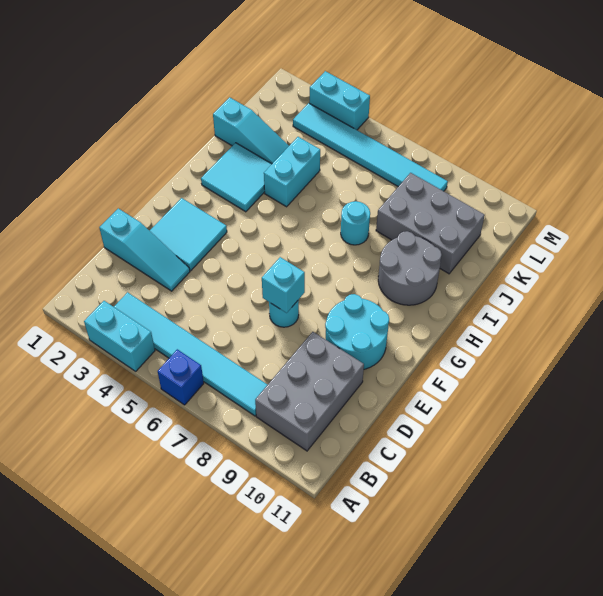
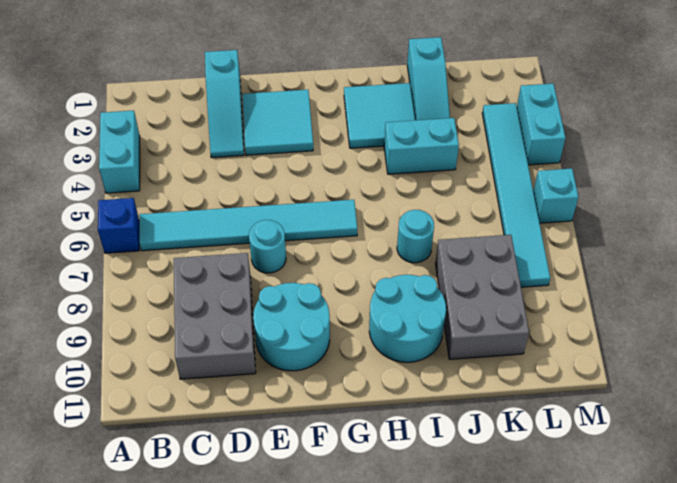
cyan tile B3:B8 level 1 -> cyan tile B6:G6 level 1
grey brick B9:D10 level 1 -> grey brick C8:D10 level 1
cyan brick E7 level 2 -> cyan brick M6 level 1
grey round brick H9:I10 level 1 -> cyan round brick H9:I10 level 1

